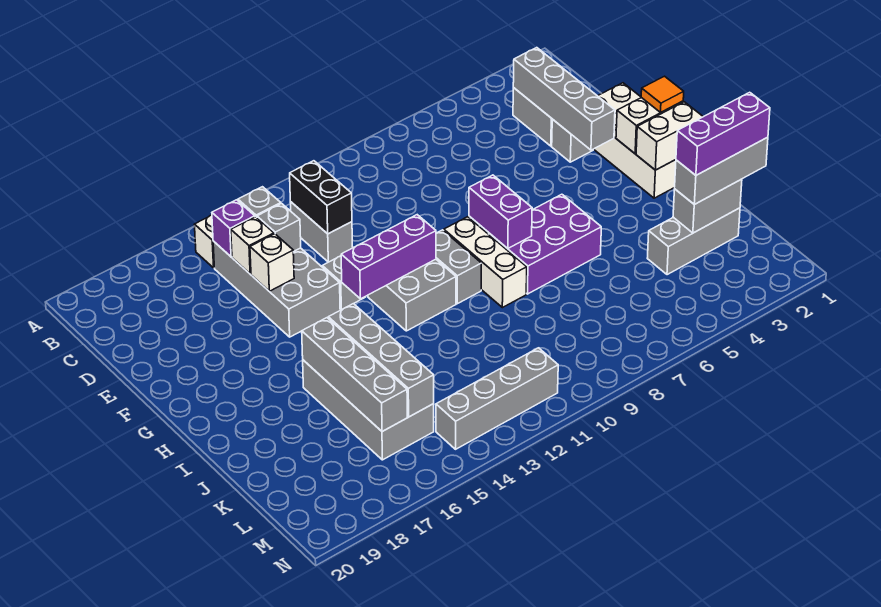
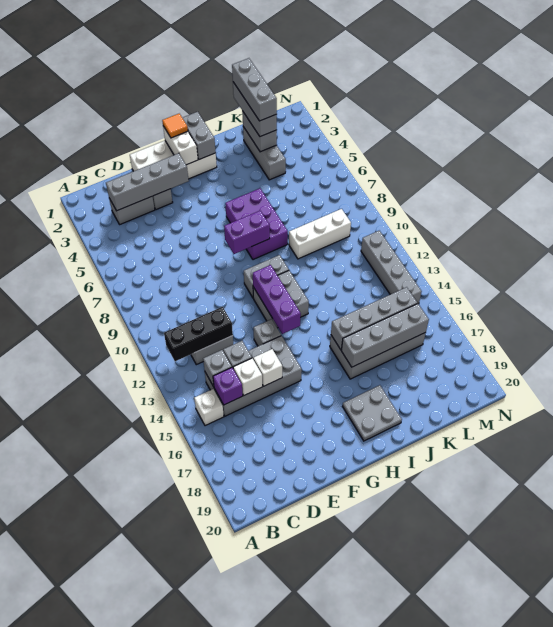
black brick C12:D12 level 2 -> black brick B12:D12 level 2
white brick G9:I9 level 1 -> white brick J9:L9 level 1
white brick H1:H2 level 2 -> grey brick H1:H2 level 2
none -> grey plate H18:I19 level 1
purple brick K1:K3 level 4 -> grey brick K1:K3 level 4

